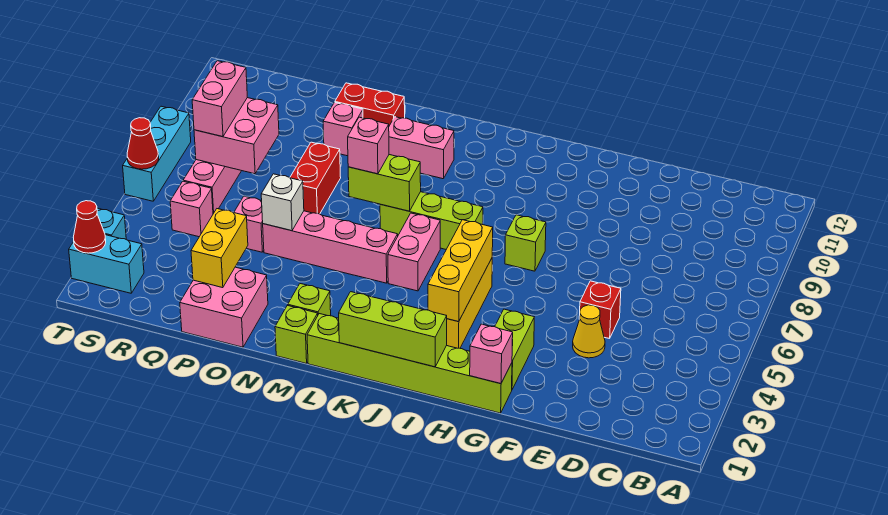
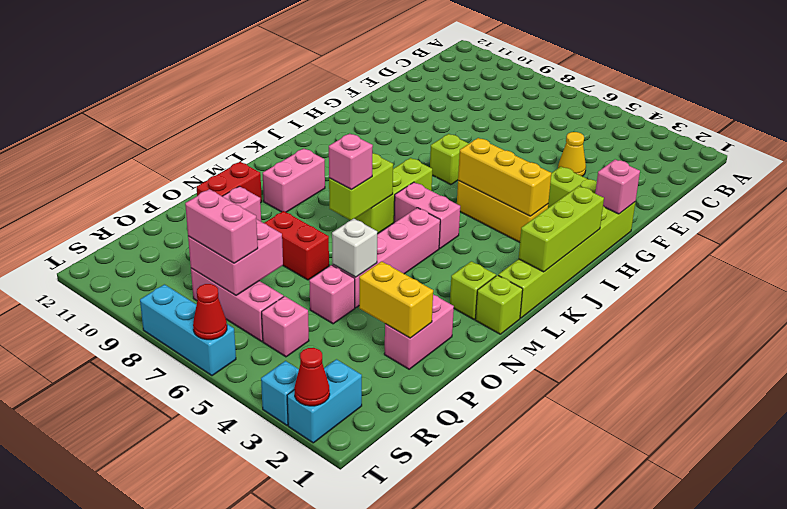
red brick E5 level 1 -> none
pink brick O1:P2 level 1 -> pink brick O2:P2 level 1

